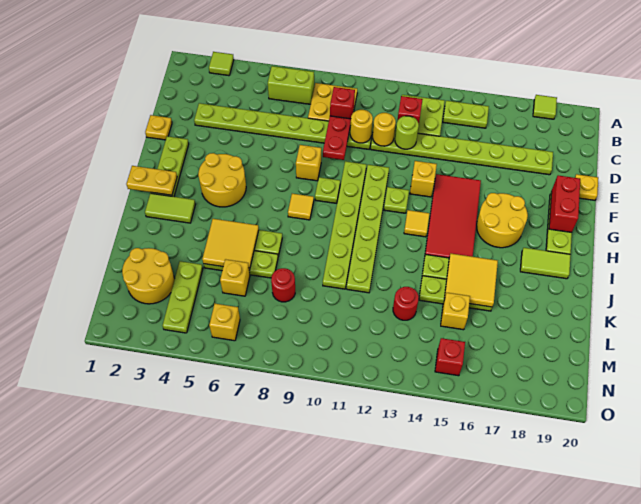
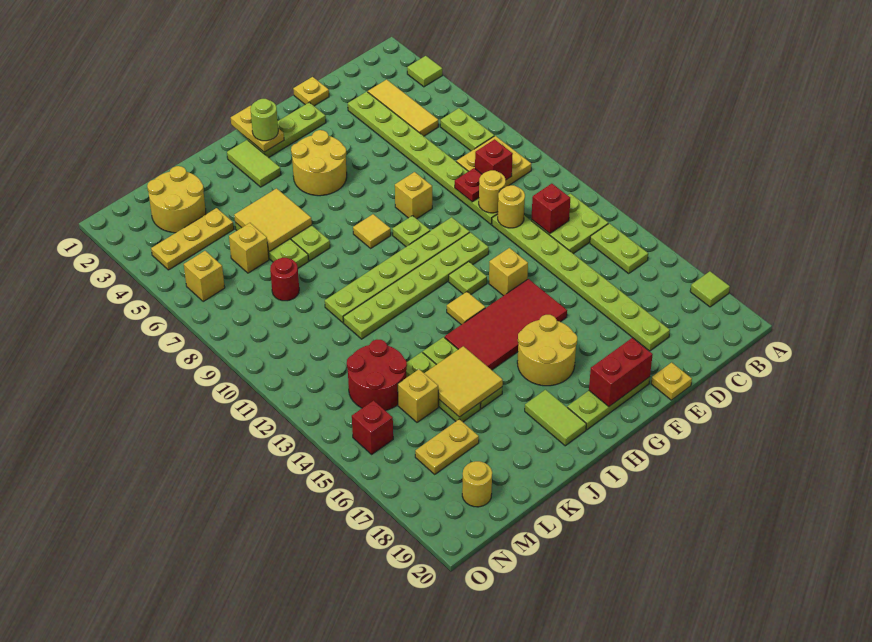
lime brick B6:B7 level 1 -> lime plate B6:B7 level 1
none -> yellow tile C3:C5 level 1
red plate D9:E9 level 2 -> red plate D9 level 2
lime round brick D12 level 2 -> lime round brick H2 level 3
lime plate L4:N4 level 1 -> yellow plate L4:N4 level 1
red round brick L13 level 1 -> red round brick L13:M14 level 1
none -> yellow plate L17:M17 level 1
none -> yellow round brick M19 level 1

